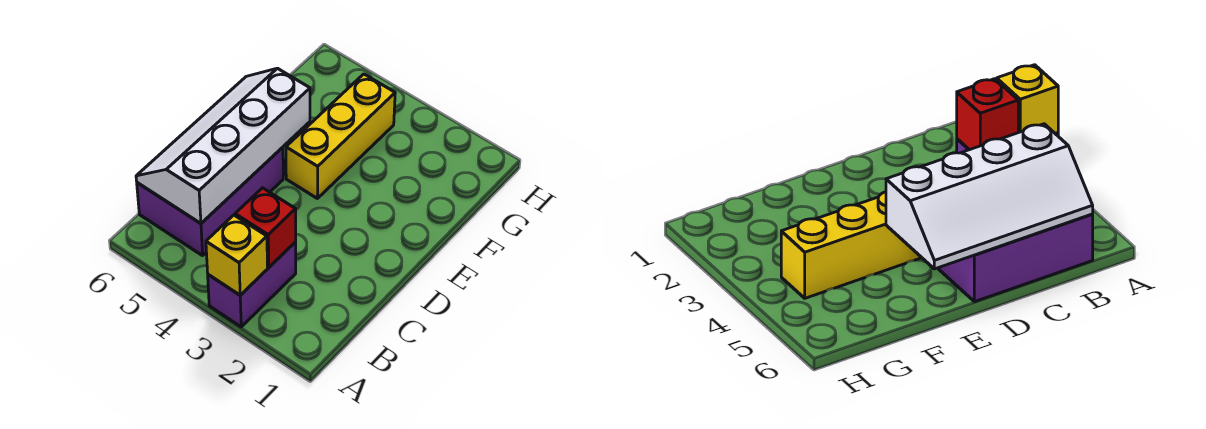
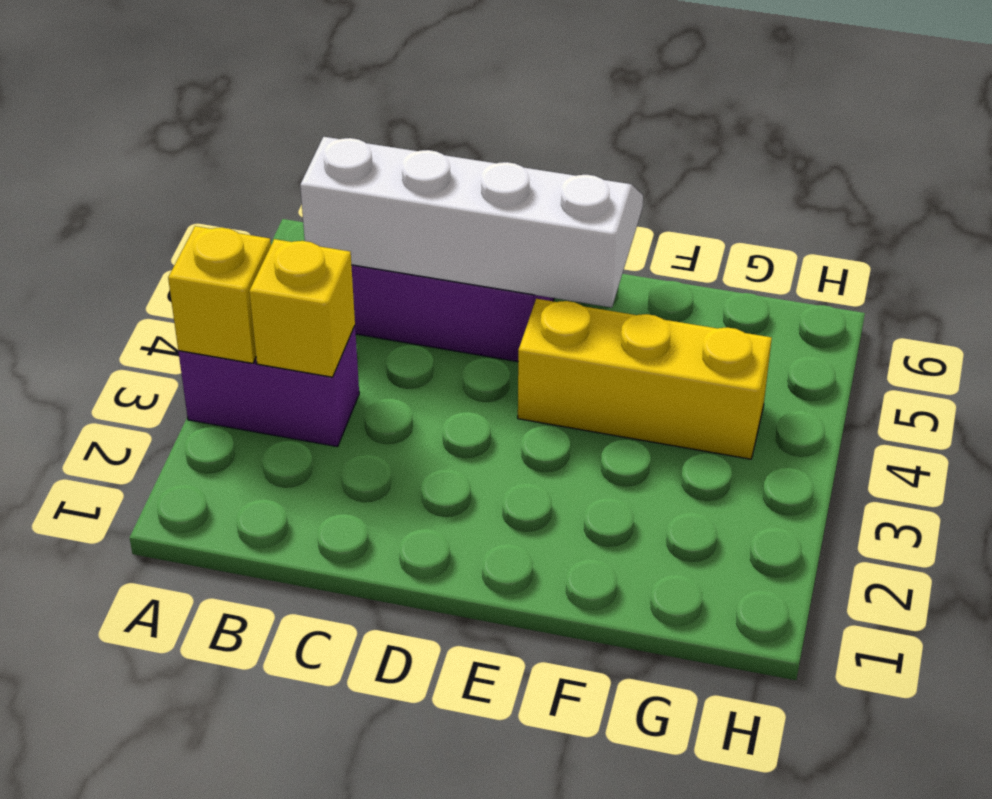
red brick B3 level 2 -> yellow brick B3 level 2

